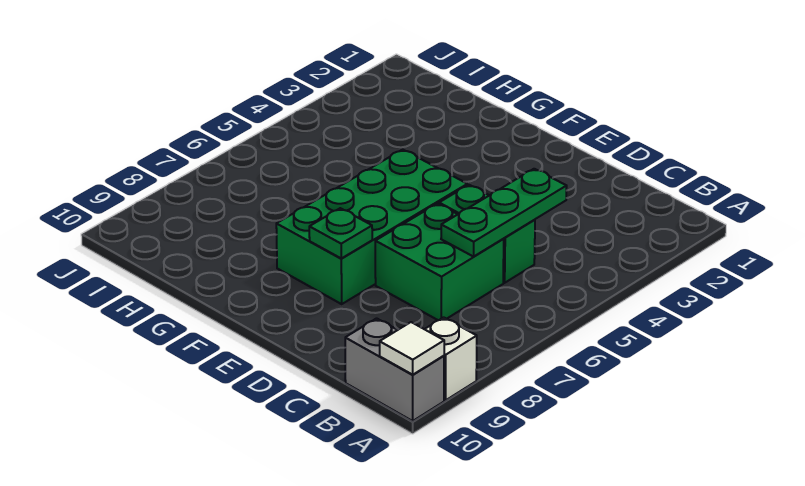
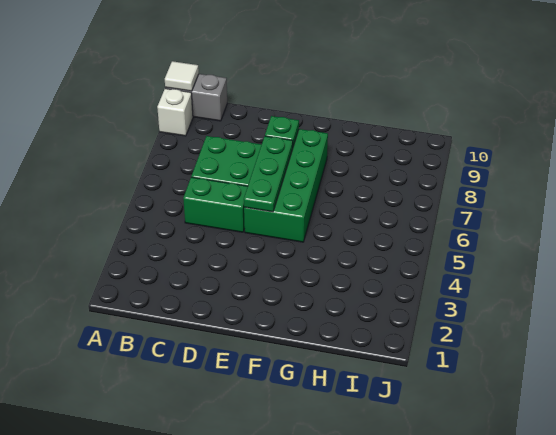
green plate C4:C6 level 2 -> green plate E5:E7 level 2

